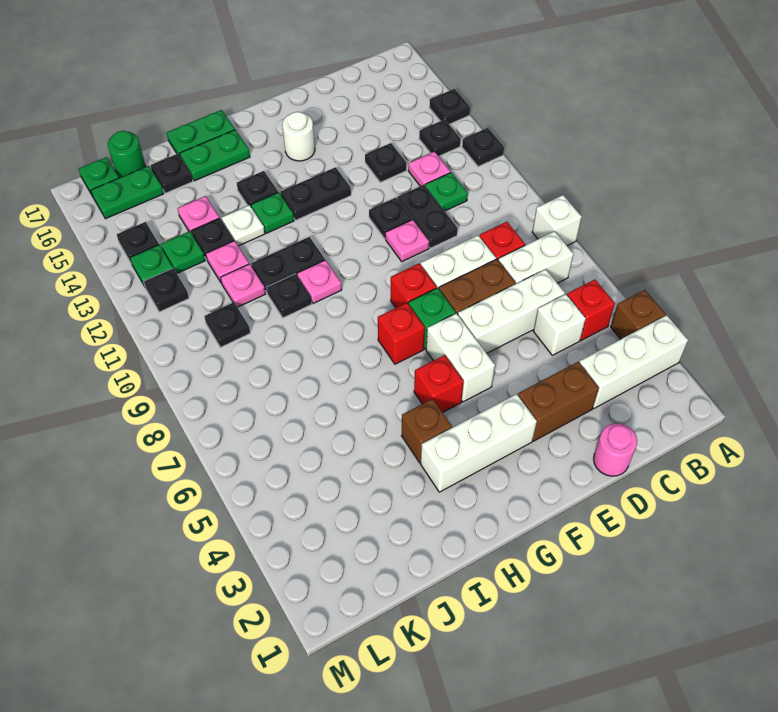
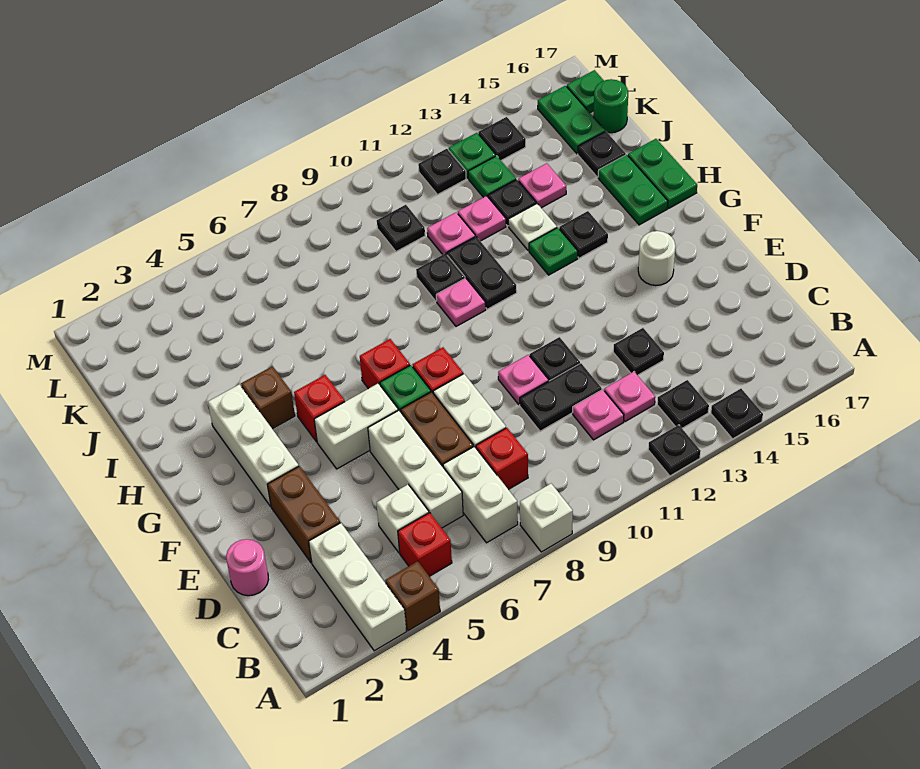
green plate C11 level 1 -> pink plate C11 level 1
black plate F13:G13 level 1 -> none

